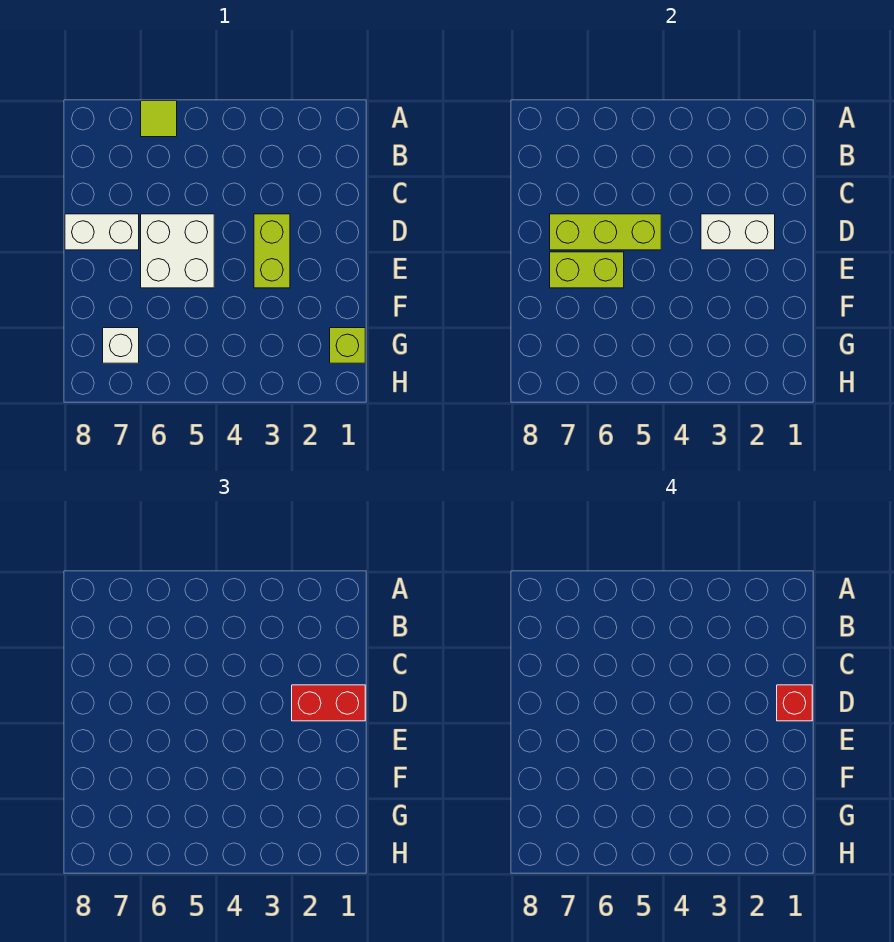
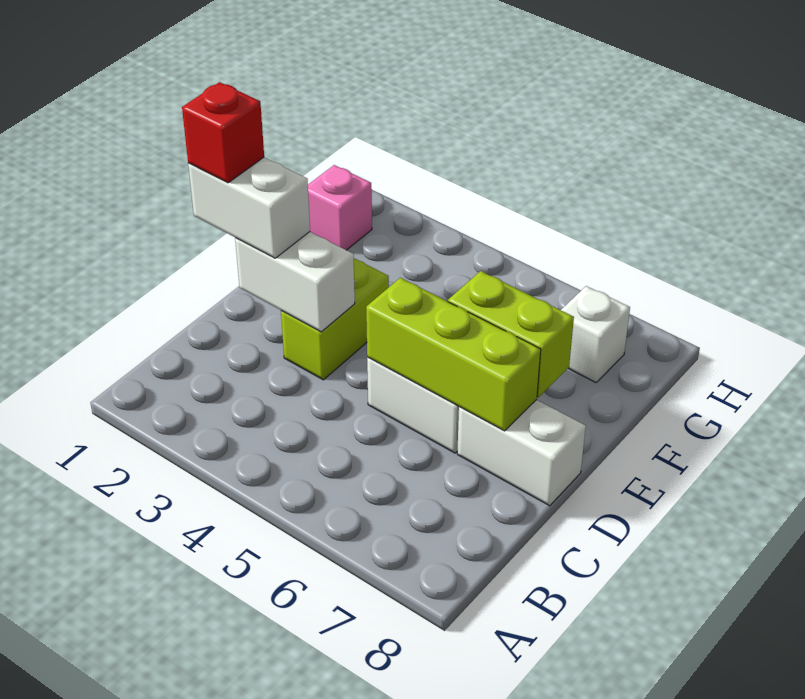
lime tile A6 level 1 -> none
red brick D1:D2 level 3 -> white brick D1:D2 level 3
lime brick G1 level 1 -> pink brick G1 level 1

